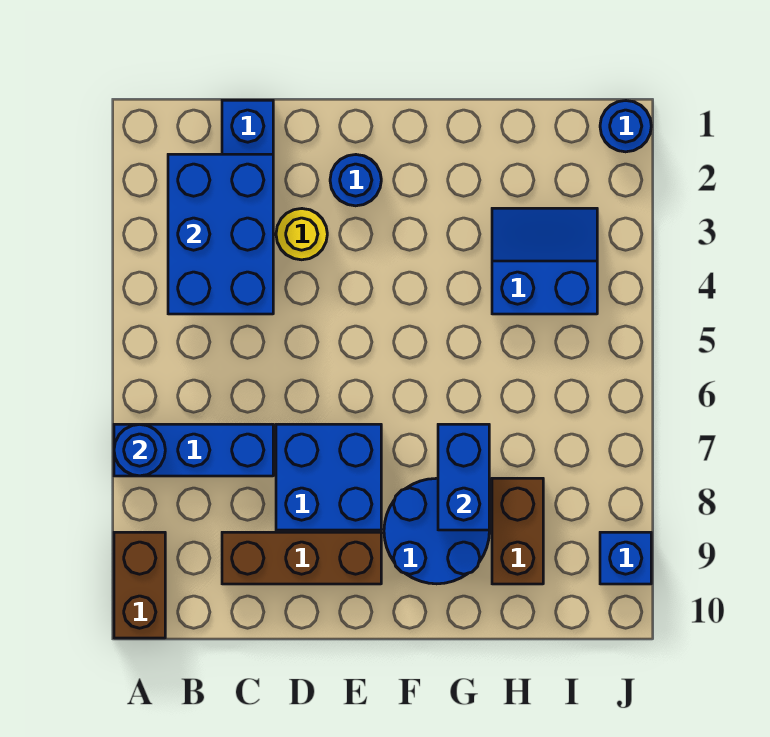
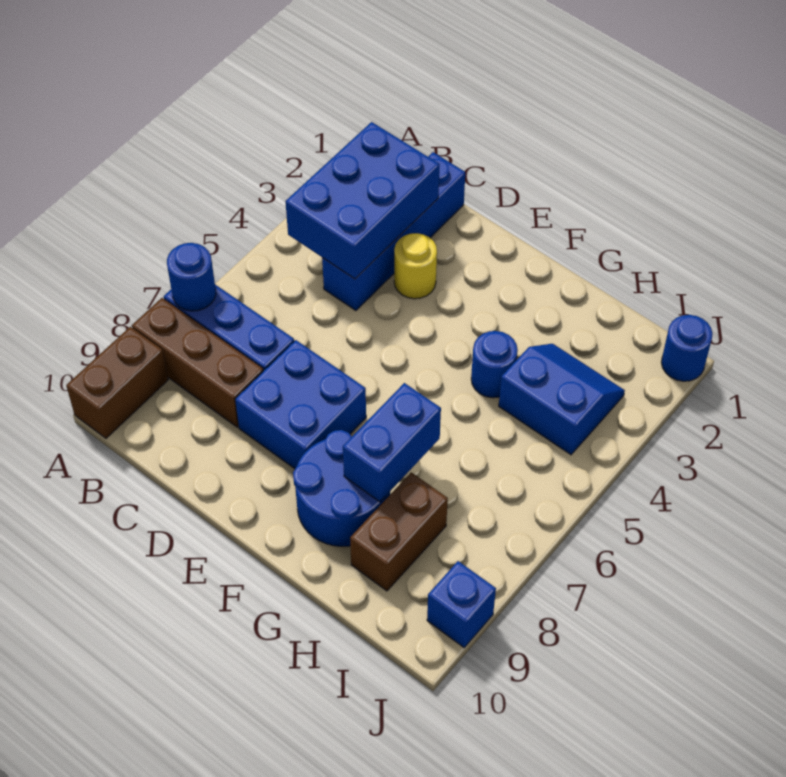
brown brick C9:E9 level 1 -> brown brick A8:C8 level 1
blue round brick E2 level 1 -> blue round brick G4 level 1

